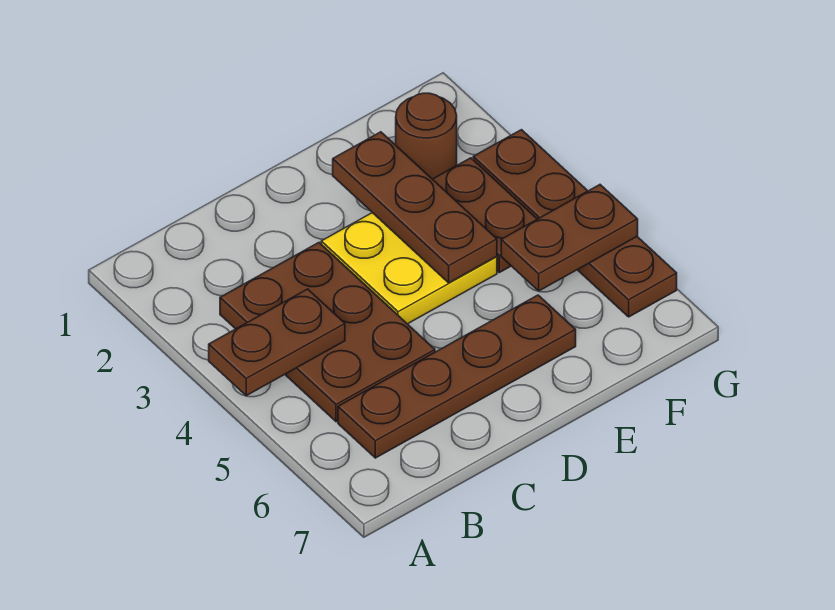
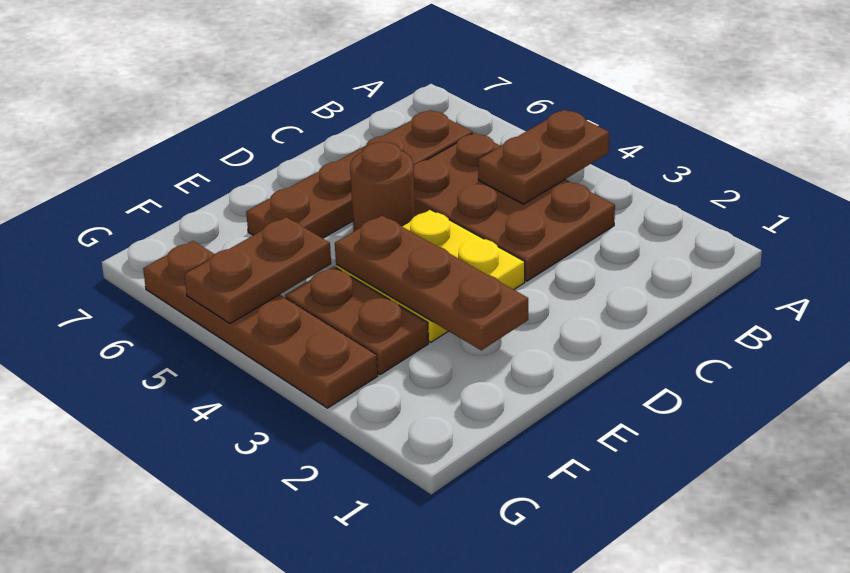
brown round brick F2 level 1 -> brown round brick D5 level 1

